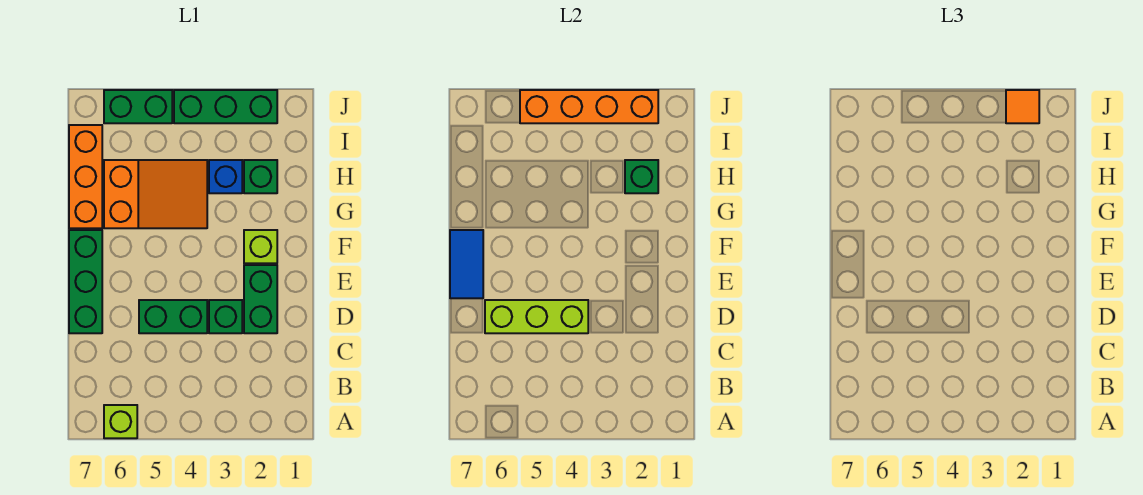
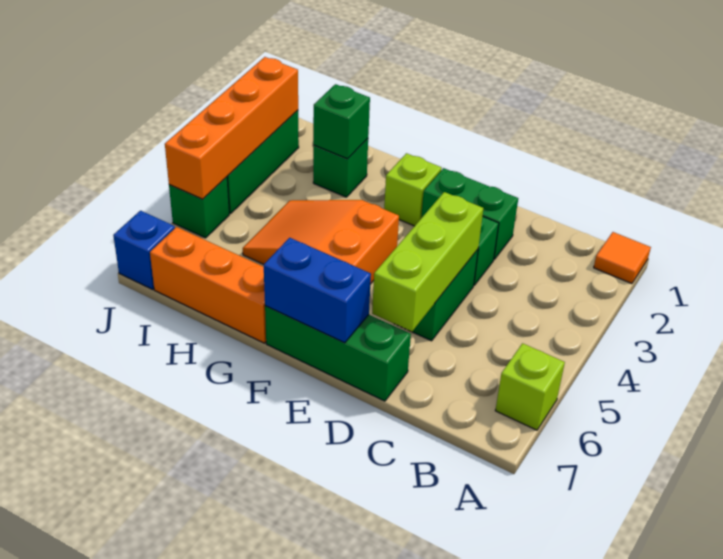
blue tile E7:F7 level 2 -> blue brick E7:F7 level 2
orange slope G4:H6 level 1 top 6 -> orange slope F4:H5 level 1 top F
blue brick H3 level 1 -> blue brick J7 level 1
orange tile J2 level 3 -> orange tile A1 level 1
green brick J5:J6 level 1 -> green brick J5 level 1

